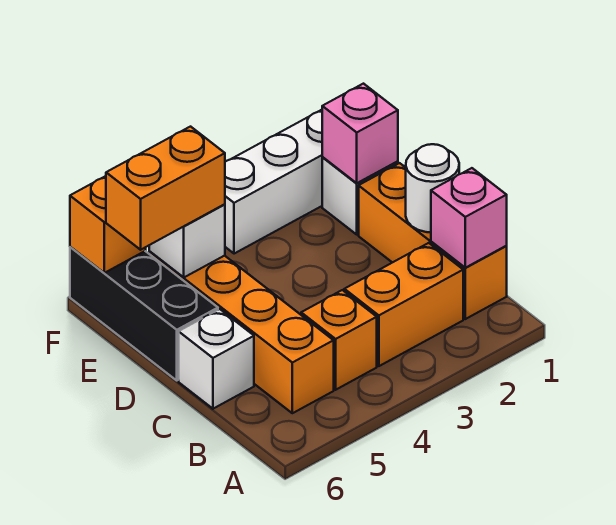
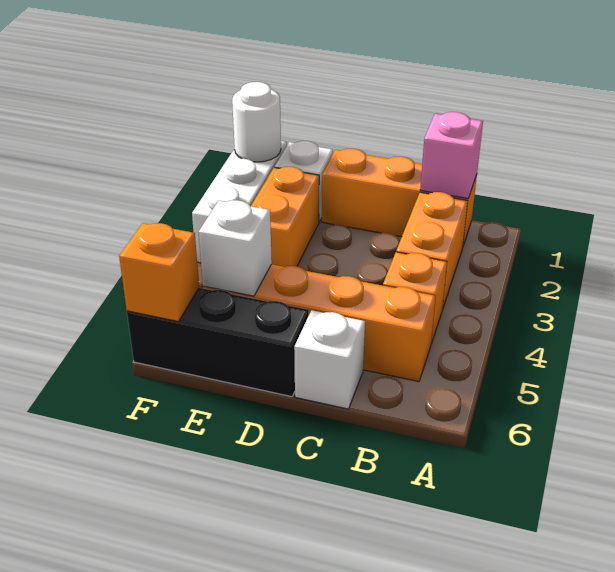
white round brick C1 level 2 -> white round brick F1 level 2
pink brick E1 level 2 -> none
orange brick E5:E6 level 3 -> orange brick E2:E3 level 1

